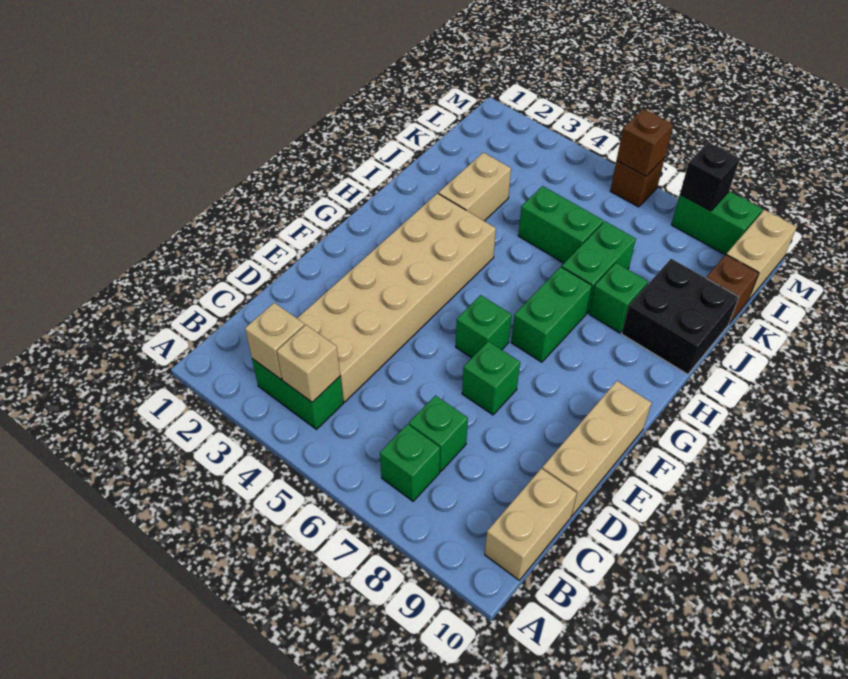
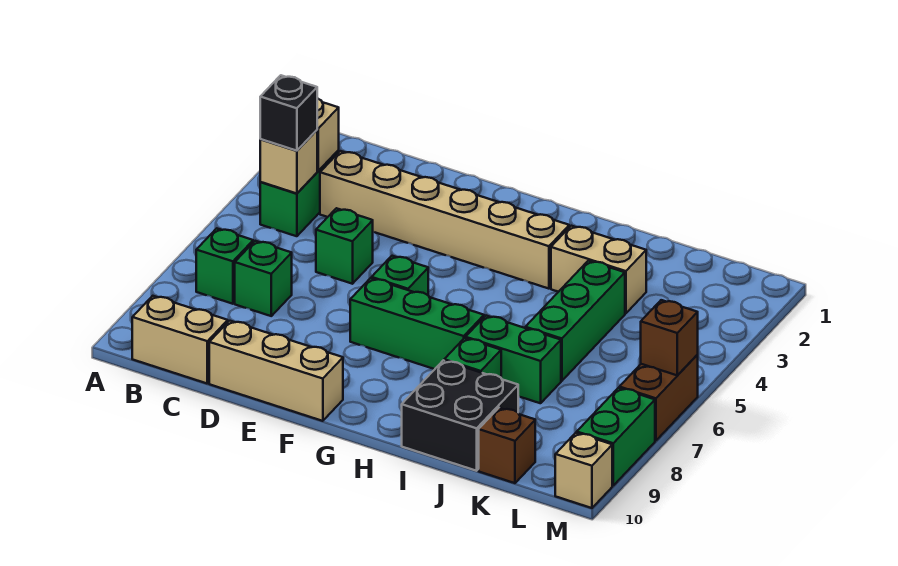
tan brick C3:H4 level 1 -> tan brick C3:H3 level 1
green brick E7 level 1 -> green brick D5 level 1
green brick G7:H7 level 1 -> green brick F7:H7 level 1
green brick J5:J6 level 1 -> green brick J4:J6 level 1
tan brick L10:M10 level 1 -> tan brick M10 level 1
brown brick M6 level 1 -> brown brick M6:M7 level 1
black brick M8 level 2 -> black brick B4 level 3

